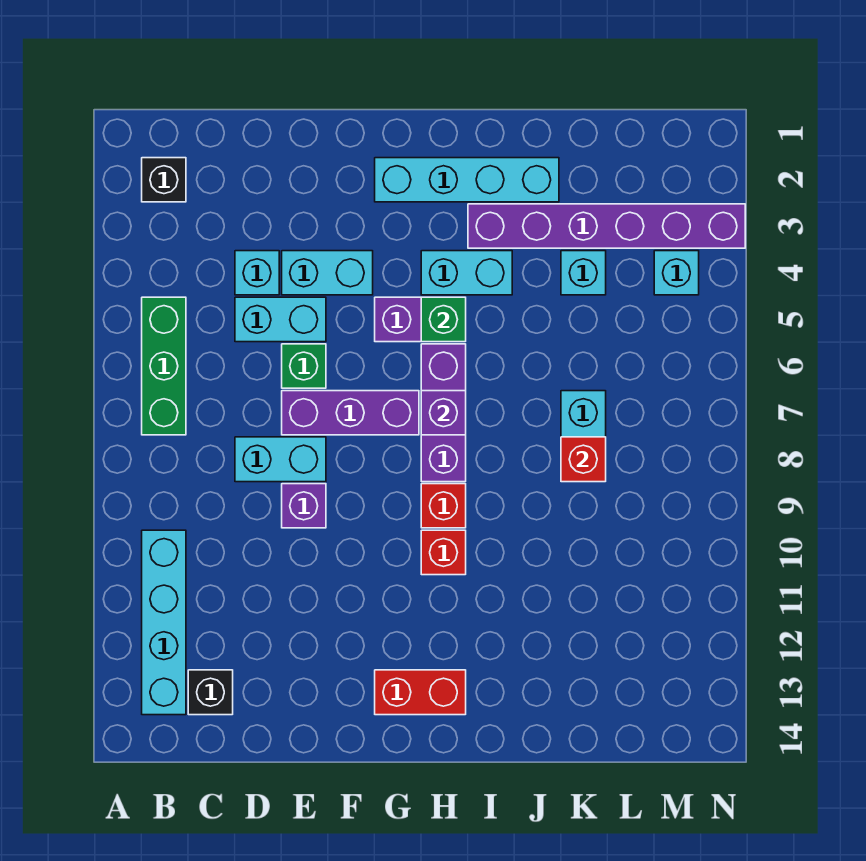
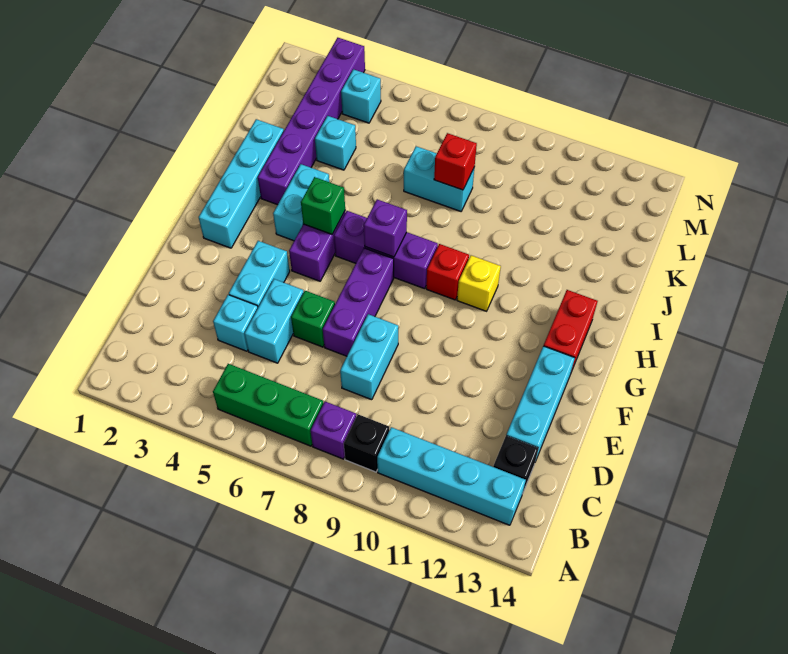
black brick B2 level 1 -> black brick B9 level 1
none -> cyan brick D13:F13 level 1
purple brick E9 level 1 -> purple brick B8 level 1
red brick H10 level 1 -> yellow brick H10 level 1

